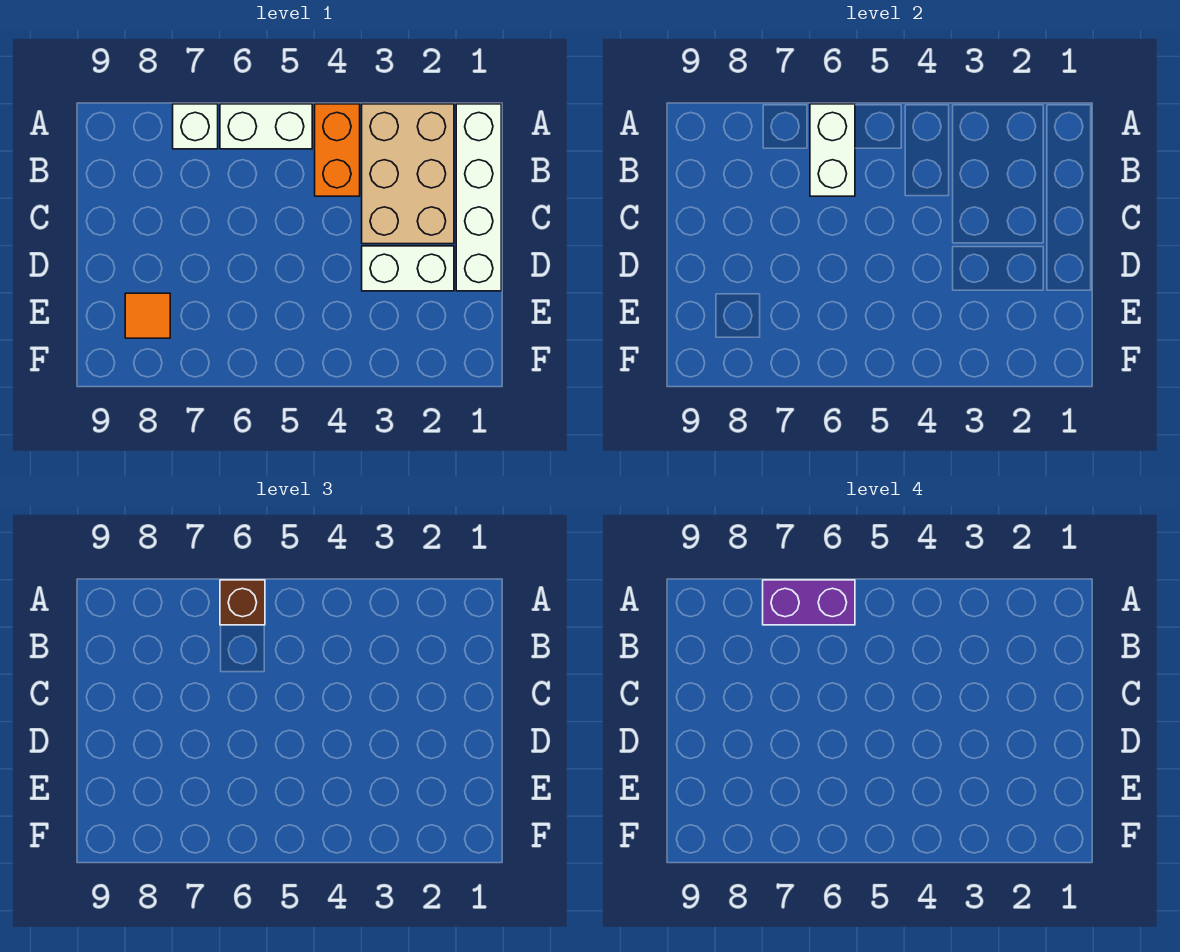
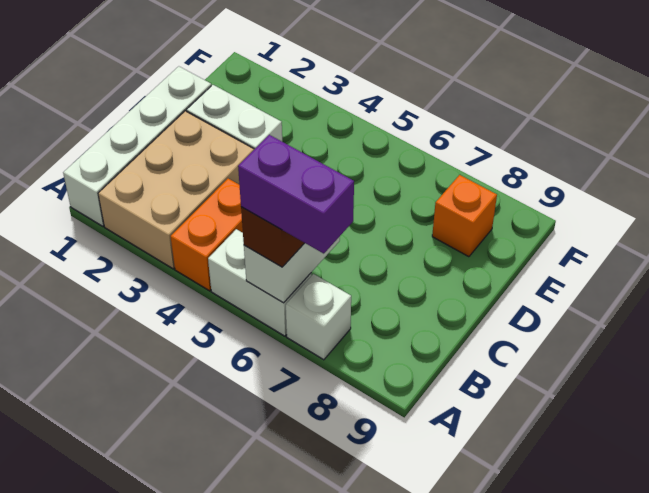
orange tile E8 level 1 -> orange brick E8 level 1

